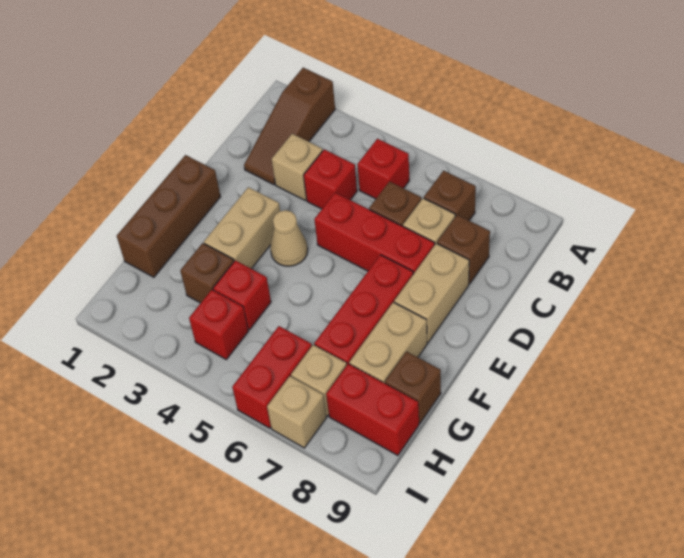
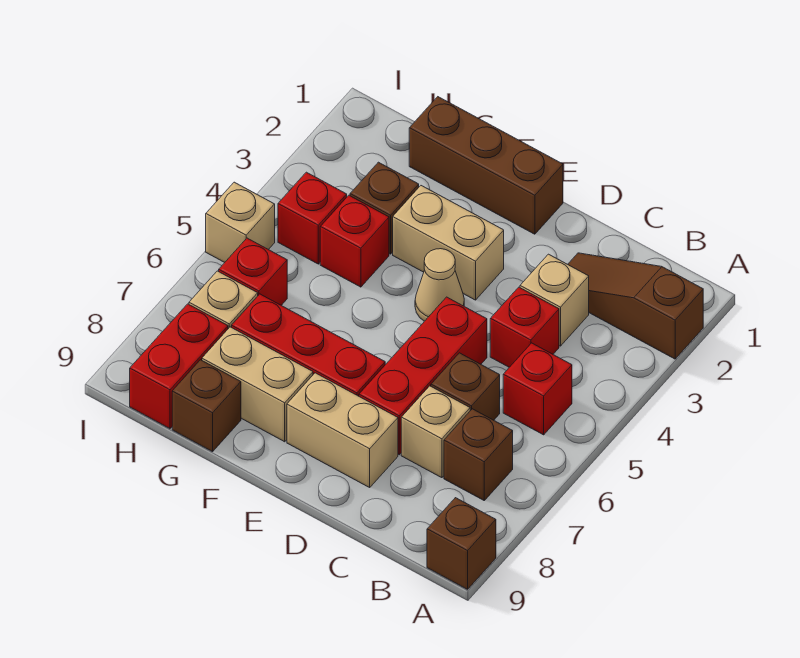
brown brick C8 level 1 -> brown brick A9 level 1
red brick H6:I6 level 1 -> red brick H6 level 1
tan brick I7 level 1 -> tan brick I5 level 1

